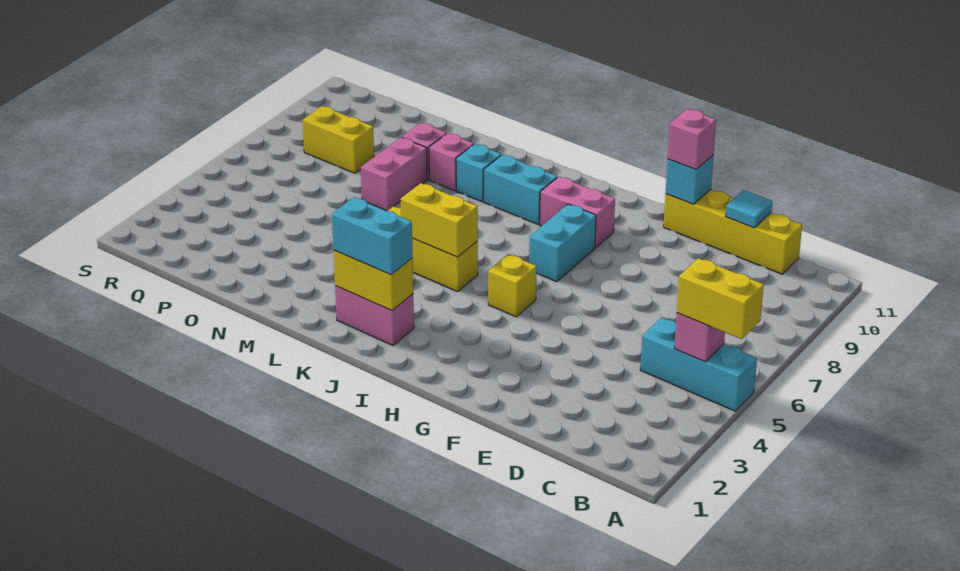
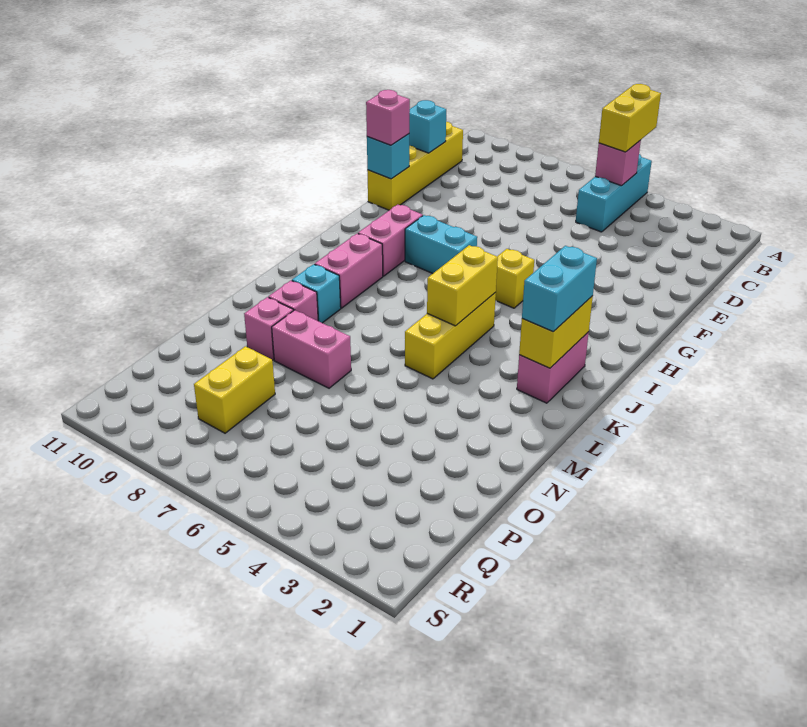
cyan tile D11 level 2 -> cyan brick D11 level 2
cyan brick J9:K9 level 1 -> pink brick J9:K9 level 1

